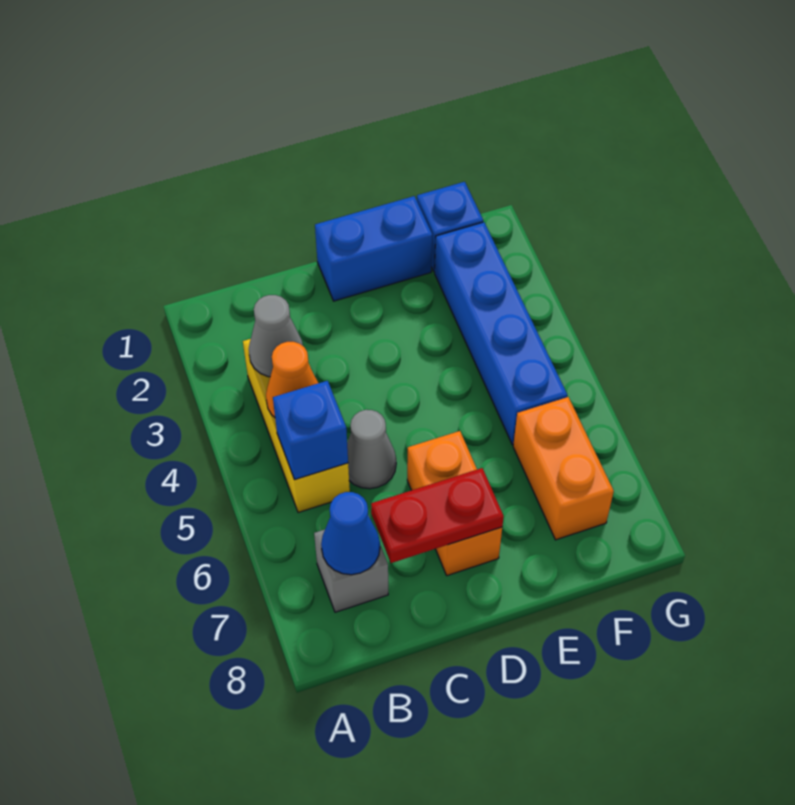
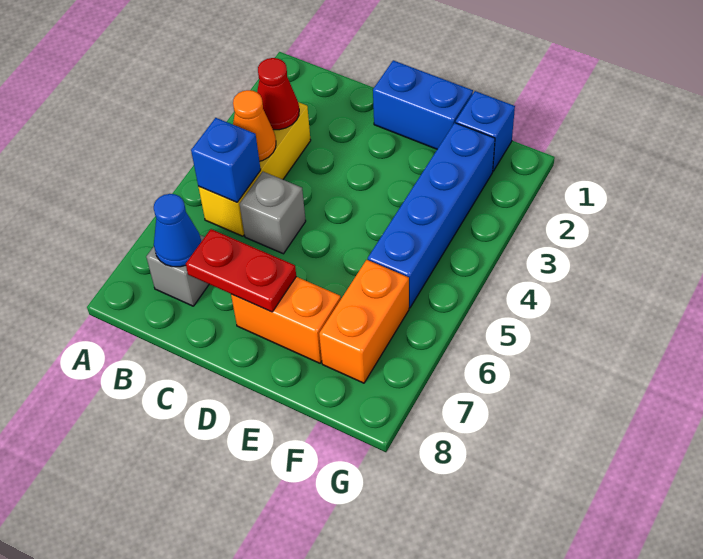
grey cone B3 level 2 -> red cone B3 level 2
grey cone C5 level 1 -> grey brick C5 level 1
orange brick D6:D7 level 1 -> orange brick D7:E7 level 1

